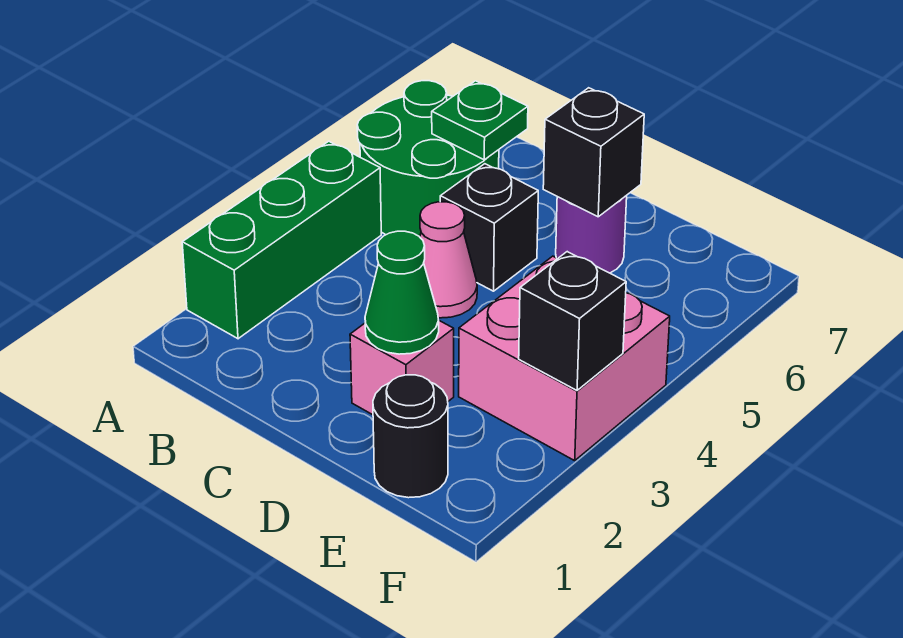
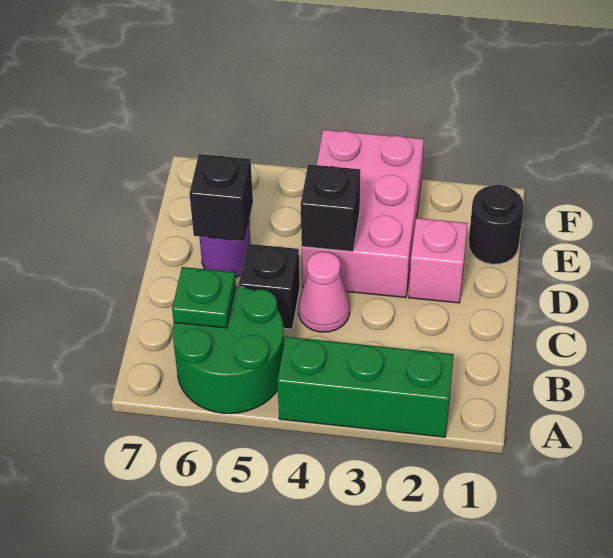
green cone D2 level 2 -> none
pink brick E3:F4 level 1 -> pink brick D3:F4 level 1
black brick F3 level 2 -> black brick D4 level 2

